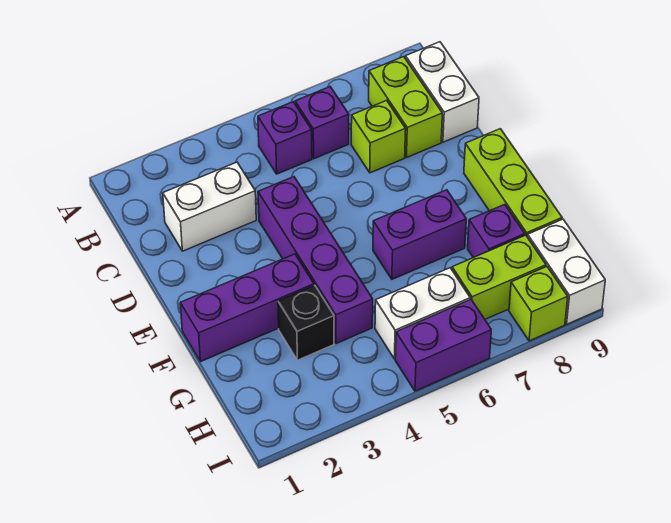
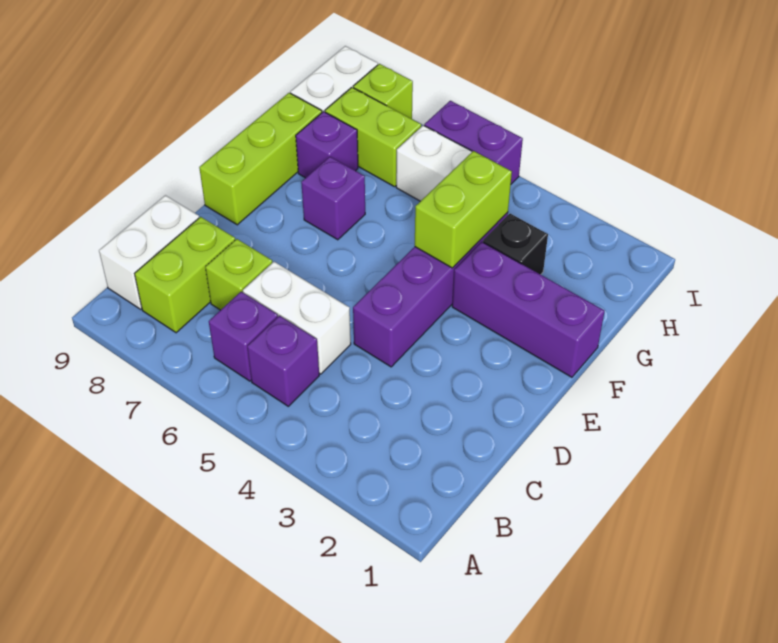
white brick C2:C3 level 1 -> white brick C5:C6 level 1
none -> lime brick F4:G4 level 2
purple brick F6:F7 level 1 -> purple brick F7 level 1

